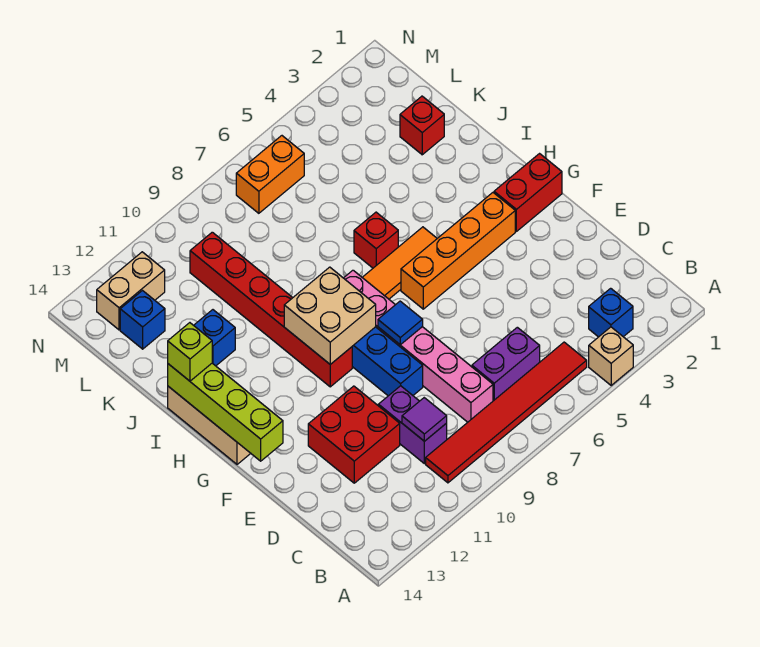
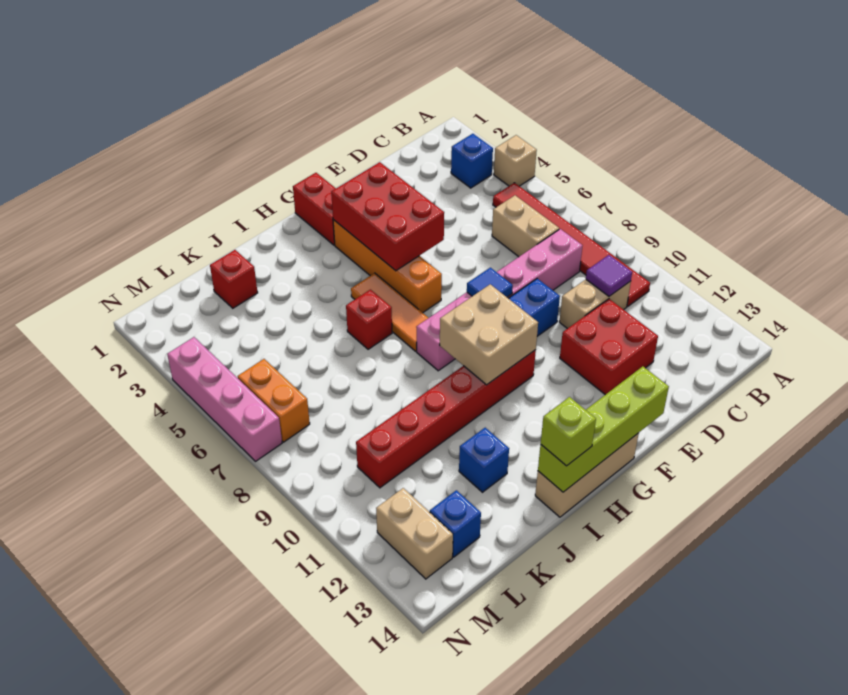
purple brick C6:C7 level 1 -> tan brick C6:C7 level 1
purple brick C10:D10 level 1 -> tan brick C10:D10 level 1
none -> red brick F3:G5 level 2
none -> pink brick N4:N7 level 1

